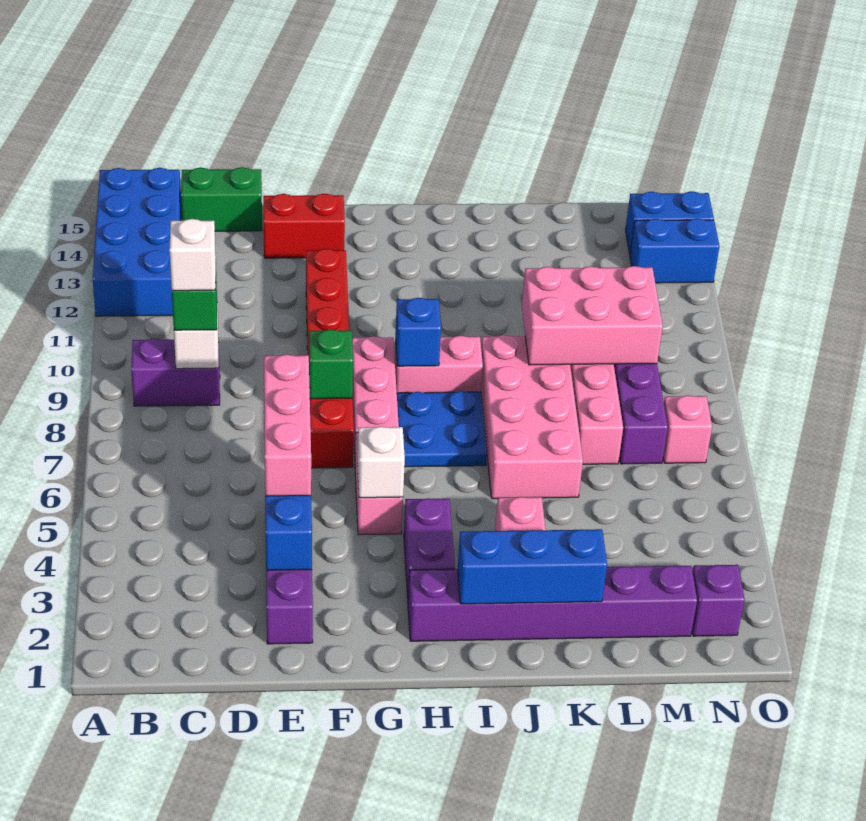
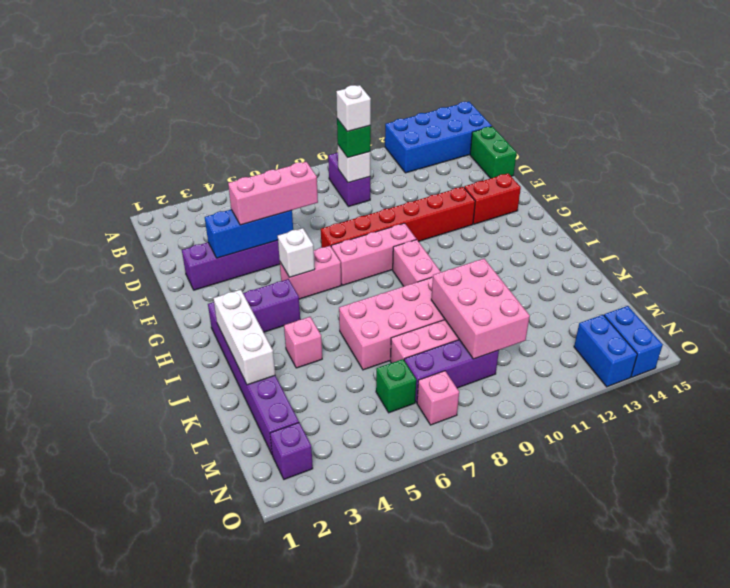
red brick E14:F14 level 1 -> red brick F13:F14 level 1
green brick F8 level 2 -> green brick M6 level 1
blue plate H7:I8 level 1 -> none
blue brick H9 level 2 -> none
blue brick I2:K2 level 2 -> white brick I2:K2 level 2

